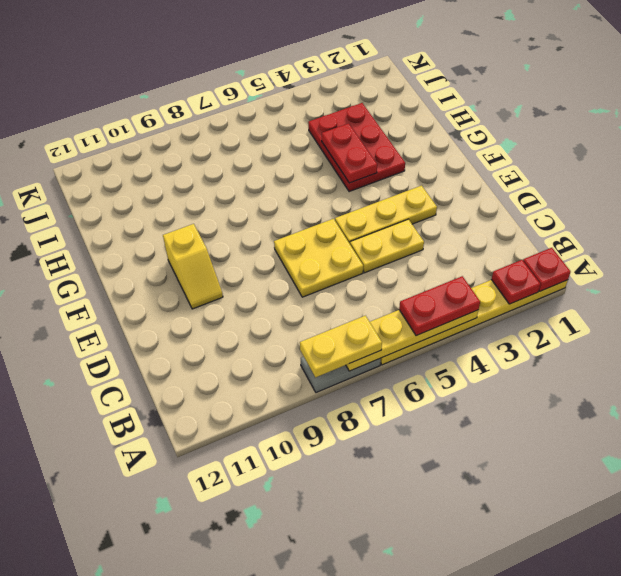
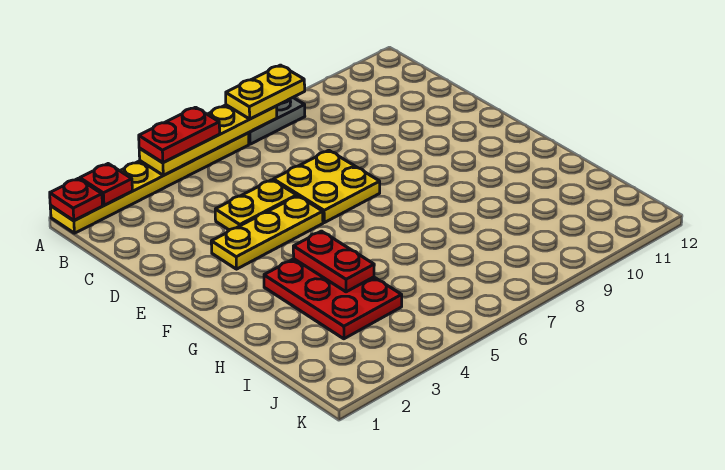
yellow slope E10:F10 level 1 top F -> none

